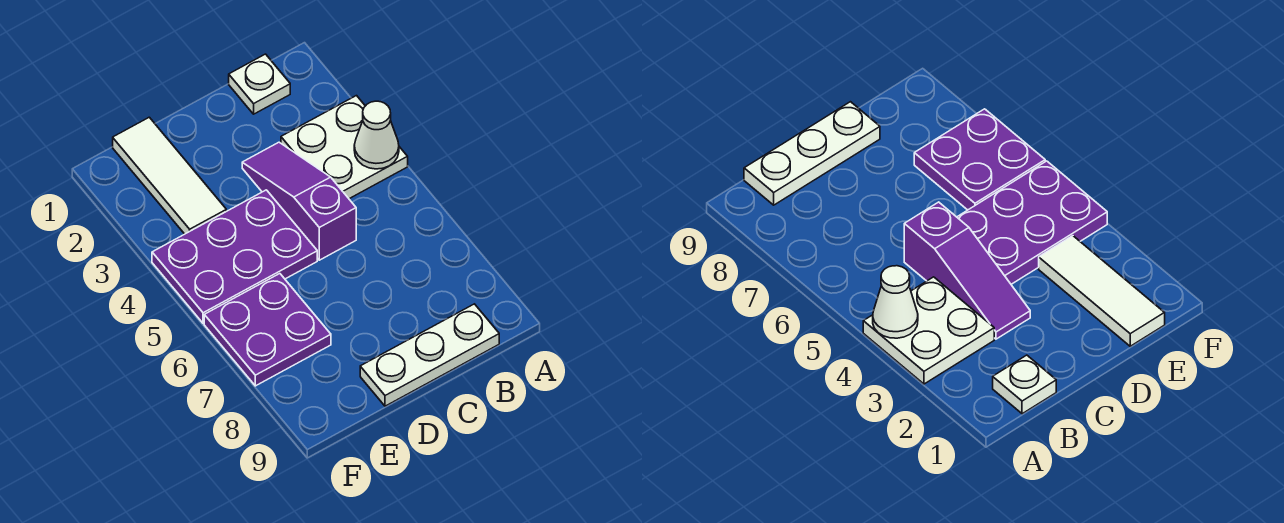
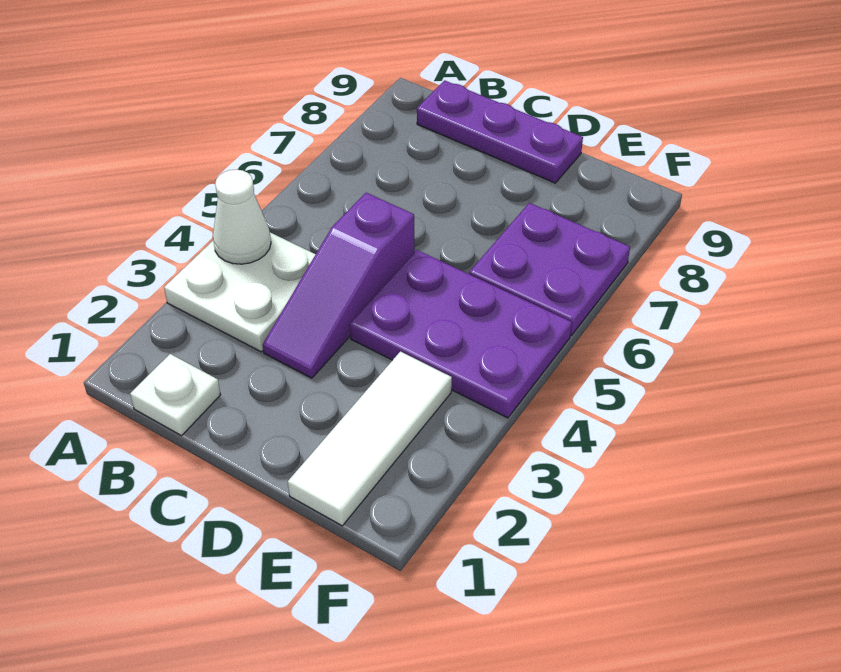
white plate B9:D9 level 1 -> purple plate B9:D9 level 1

